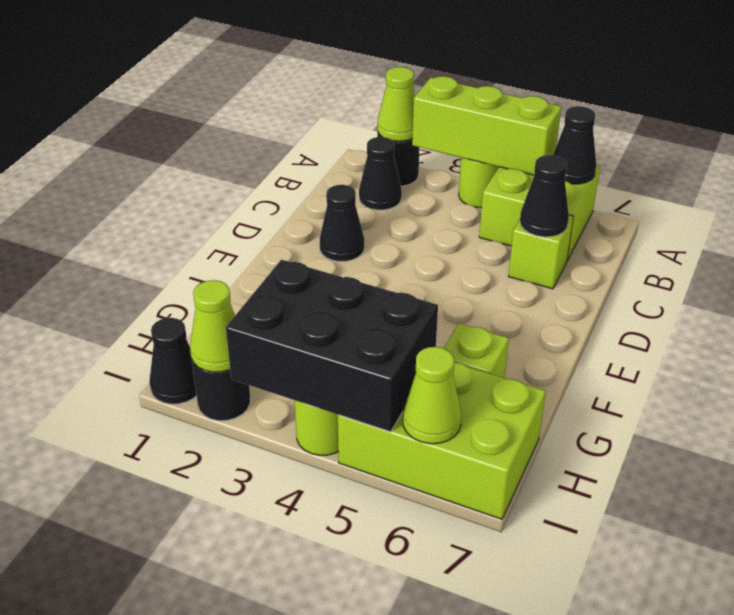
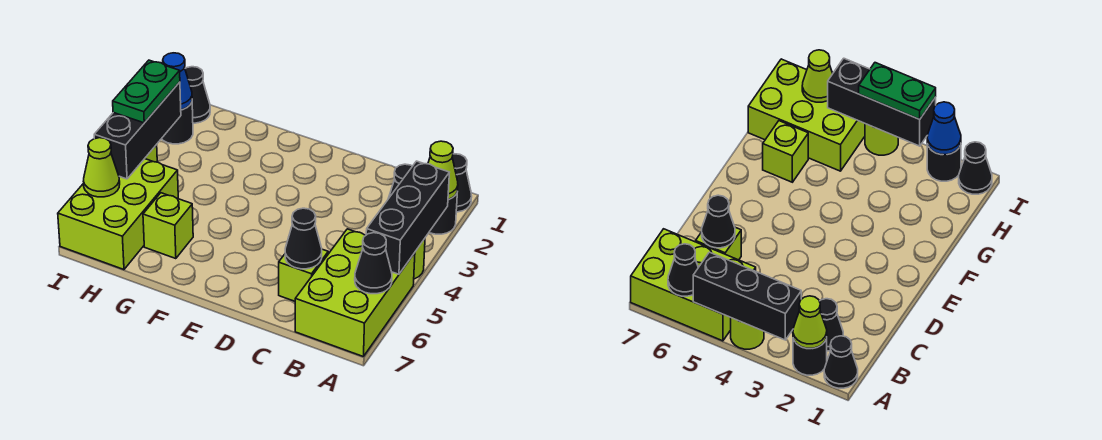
lime brick A3:A5 level 2 -> black brick A3:A5 level 2
lime brick A5:B6 level 1 -> lime brick A5:B7 level 1
black cone D2 level 1 -> black cone A1 level 1
black brick H3:I5 level 2 -> black brick I3:I5 level 2
lime cone I2 level 2 -> blue cone I2 level 2
none -> green plate I3:I4 level 3

